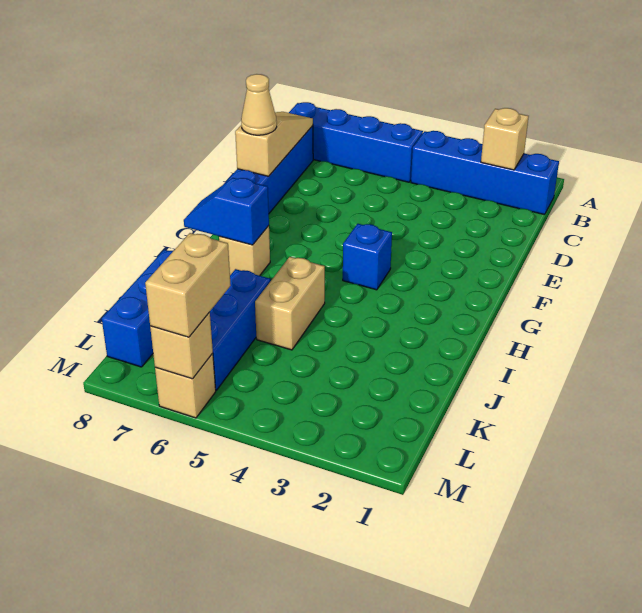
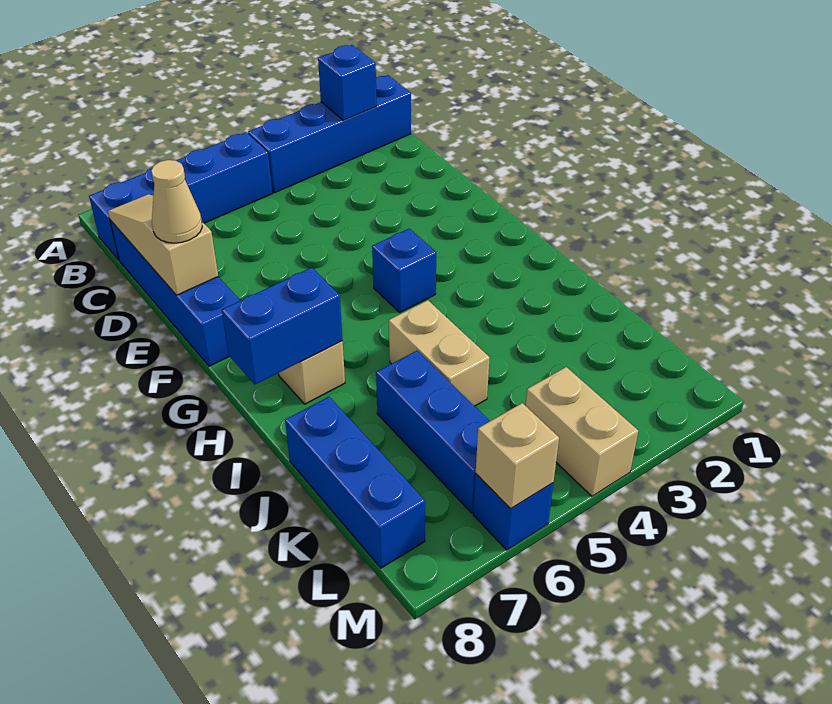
tan brick B2 level 2 -> blue brick B2 level 2
blue slope H7:H8 level 2 top 7 -> blue brick H7:H8 level 2
tan brick L6:M6 level 3 -> tan brick L4:M4 level 1
tan brick M6 level 1 -> blue brick M6 level 1

